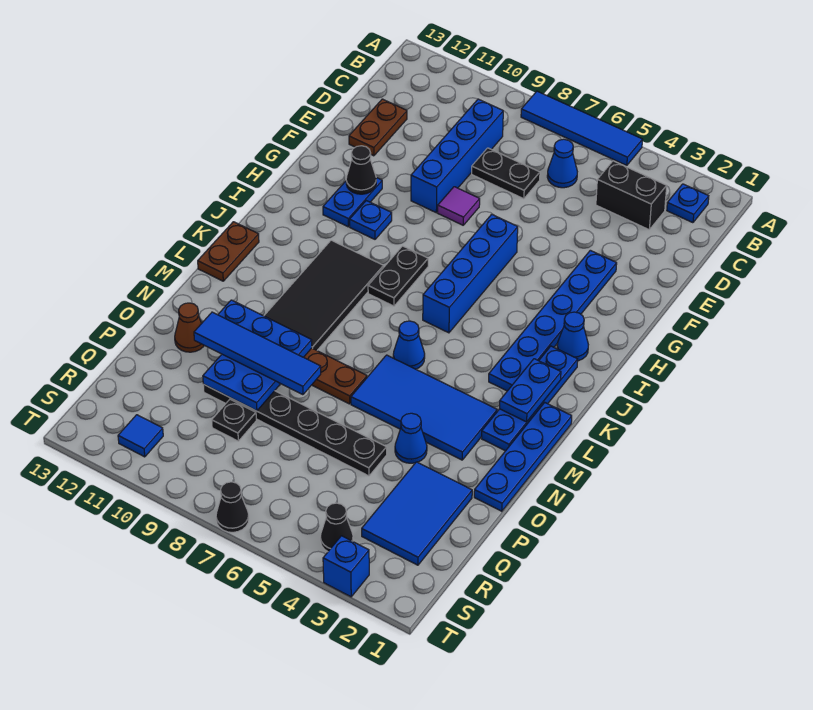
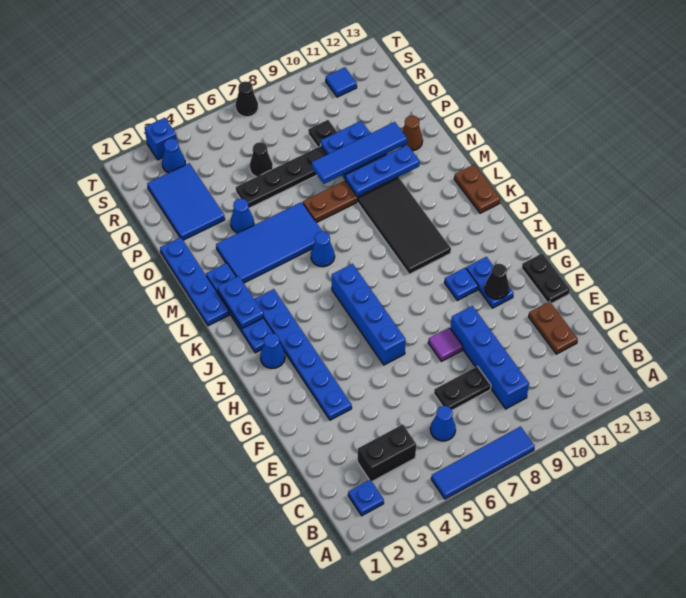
black plate I8:J8 level 1 -> black plate F13:G13 level 1
none -> blue cone S3 level 1
black cone S4 level 1 -> black cone Q6 level 1

